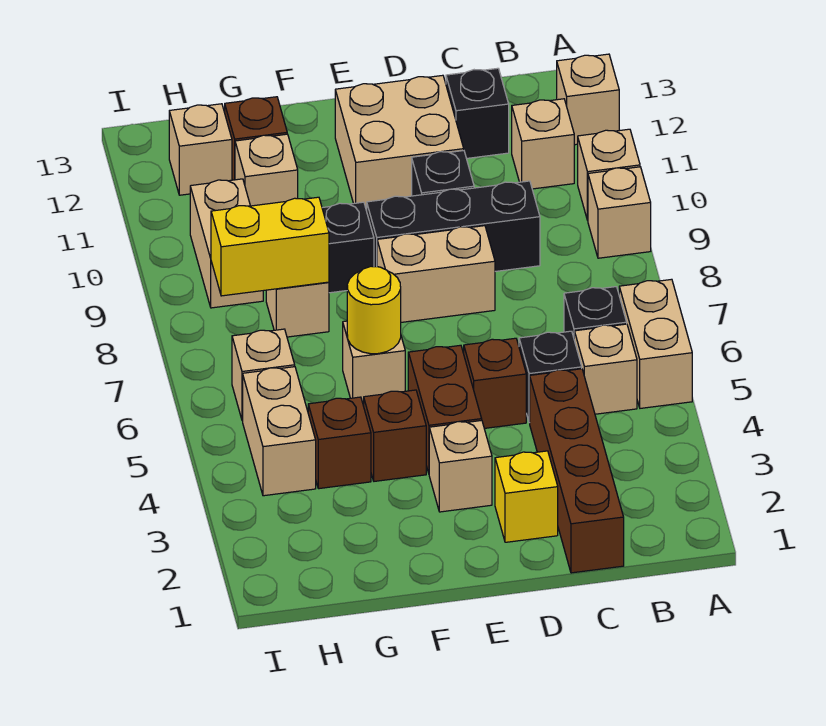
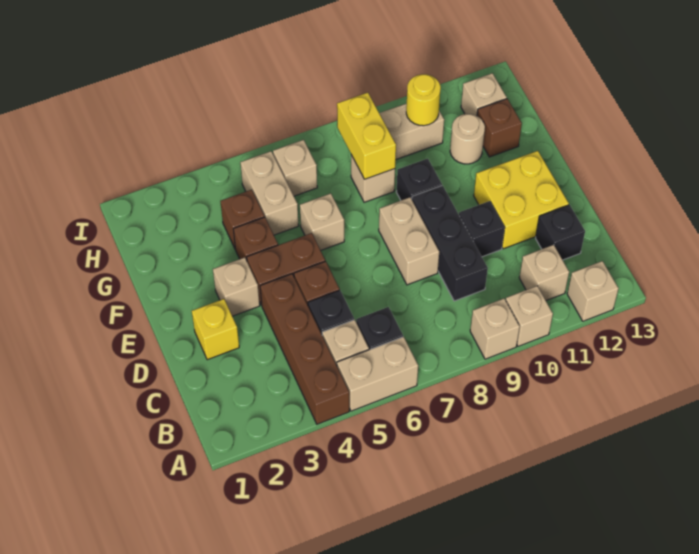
brown brick C1:C4 level 1 -> brown brick A4:D4 level 1
tan brick D11:E12 level 1 -> yellow brick D11:E12 level 1
yellow round brick F6 level 2 -> yellow round brick H10 level 2
tan brick G11 level 1 -> tan round brick G11 level 1
tan brick H4:H5 level 1 -> tan brick G5:H5 level 1

